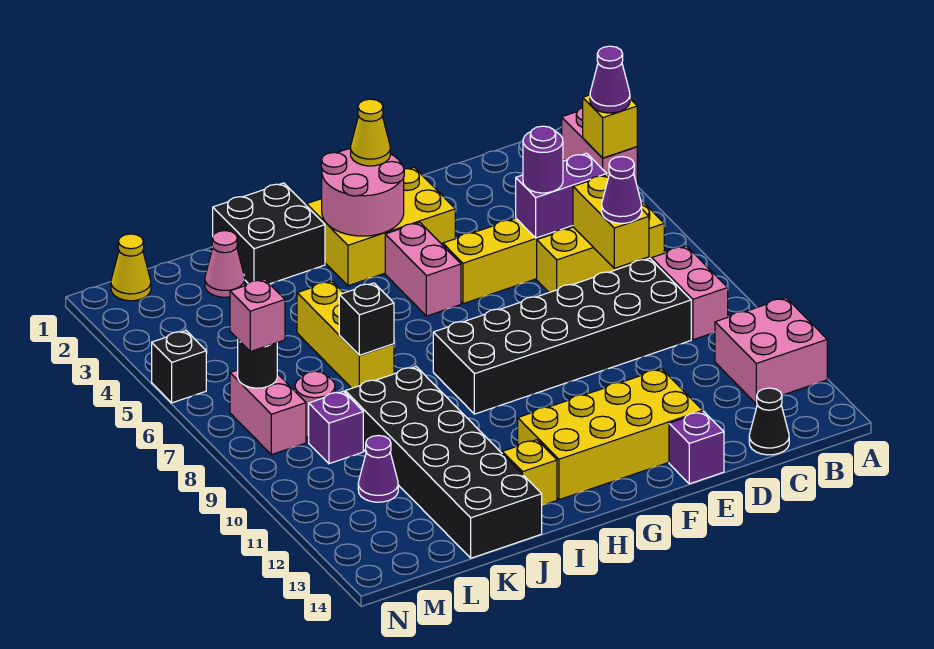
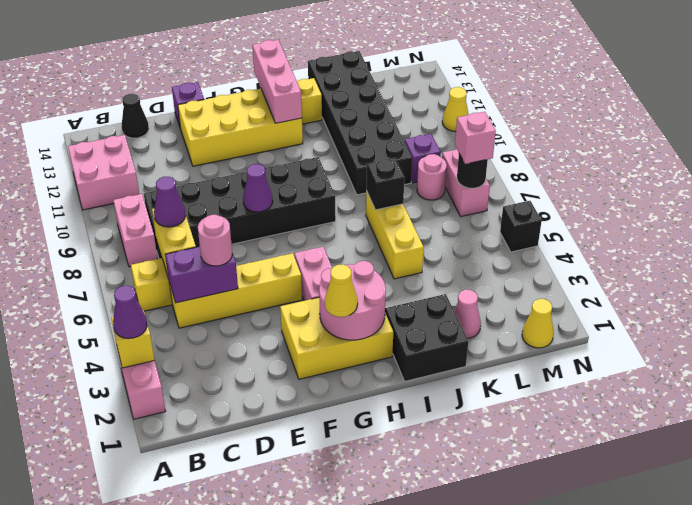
purple round brick D5 level 3 -> pink round brick D5 level 3
none -> pink brick H12:H14 level 2
purple cone L11 level 1 -> purple cone F8 level 2
none -> yellow cone N11 level 1

